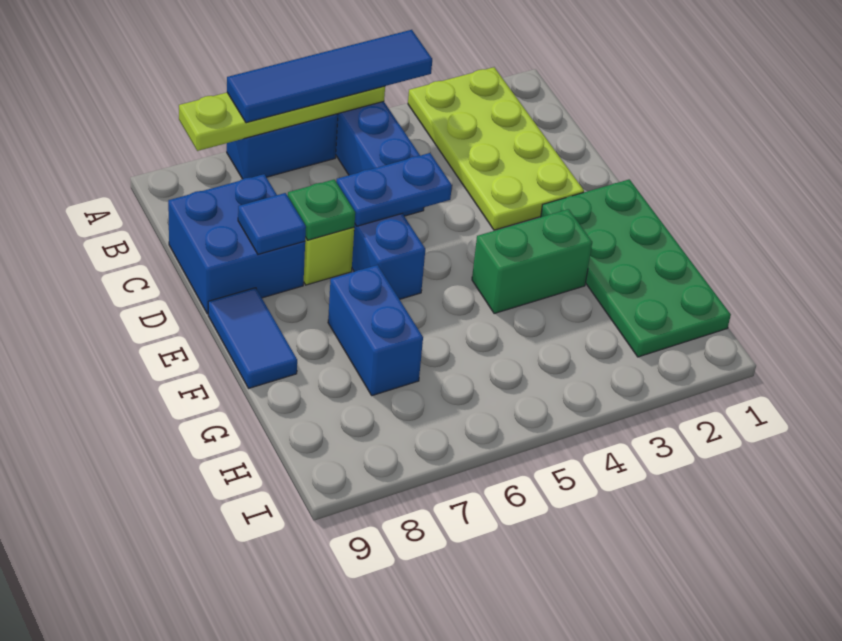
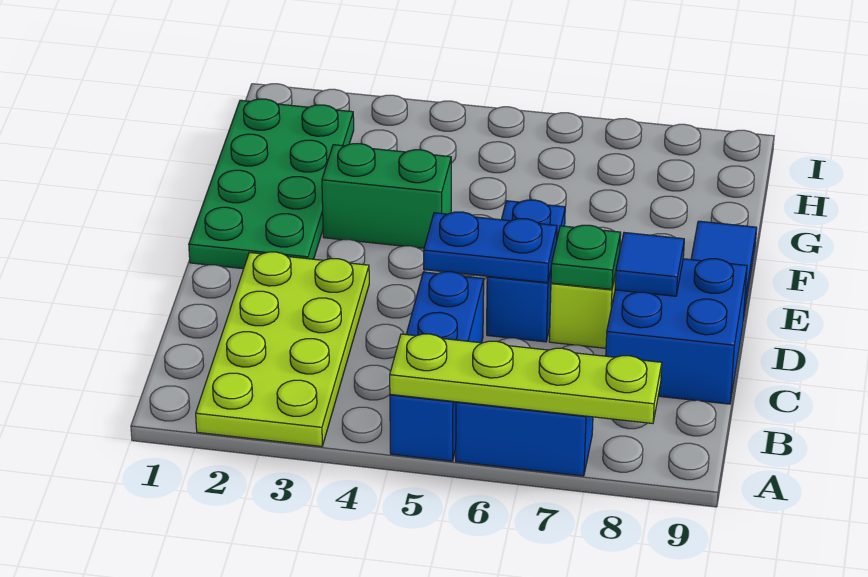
blue tile A4:A7 level 3 -> none
blue brick F7:G7 level 1 -> none

